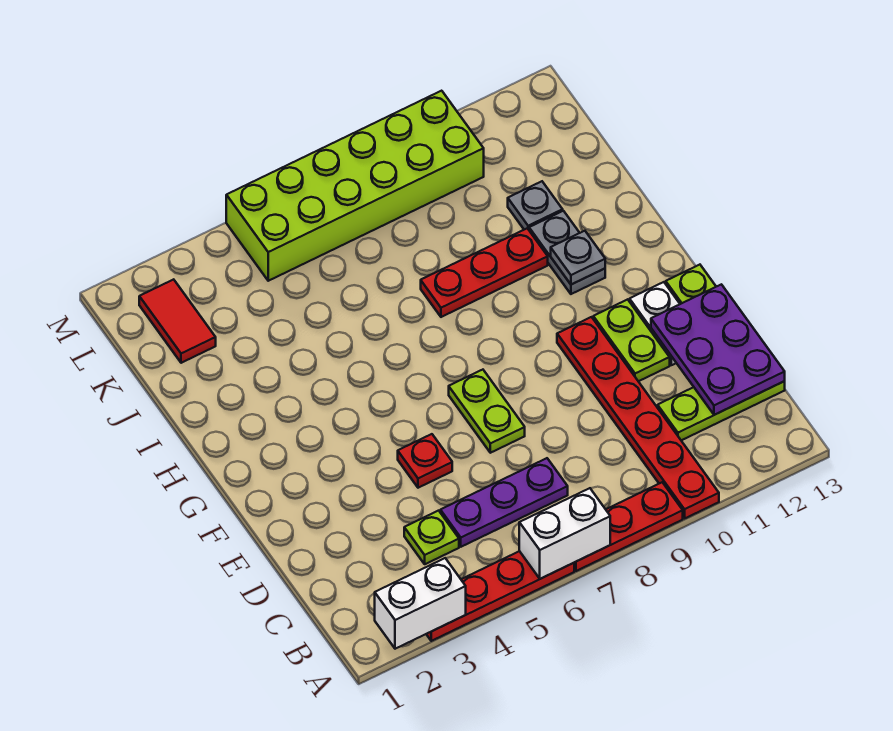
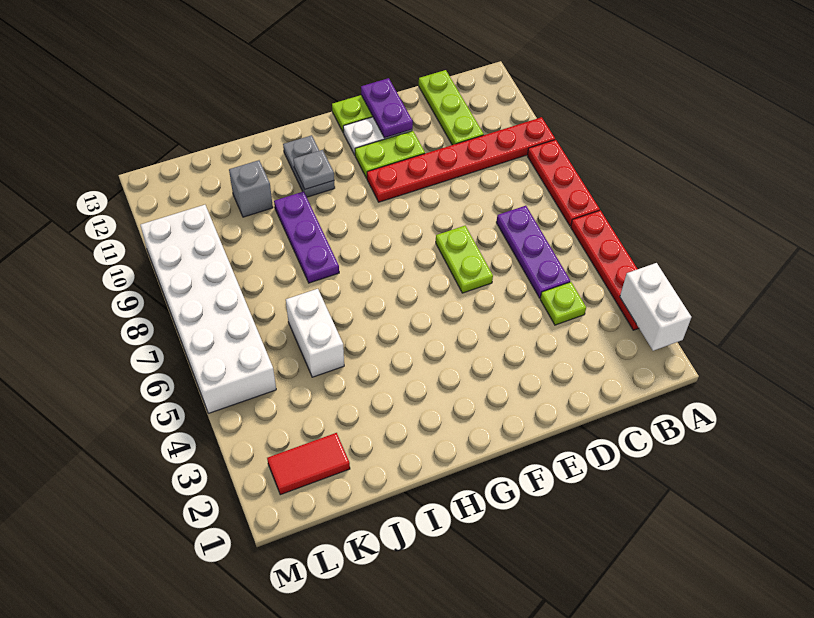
white brick A6:A7 level 2 -> white brick J5:J6 level 1
purple plate C12:E13 level 2 -> purple plate E12:E13 level 2
red plate E5 level 1 -> none
lime plate E7:F7 level 1 -> lime plate E6:E7 level 1
grey plate H11:I11 level 1 -> grey plate H11:H12 level 1
red plate I8:I10 level 1 -> purple plate I8:I10 level 1
grey plate J11 level 1 -> grey brick J11 level 1
lime brick L5:M10 level 1 -> white brick L5:M10 level 1

